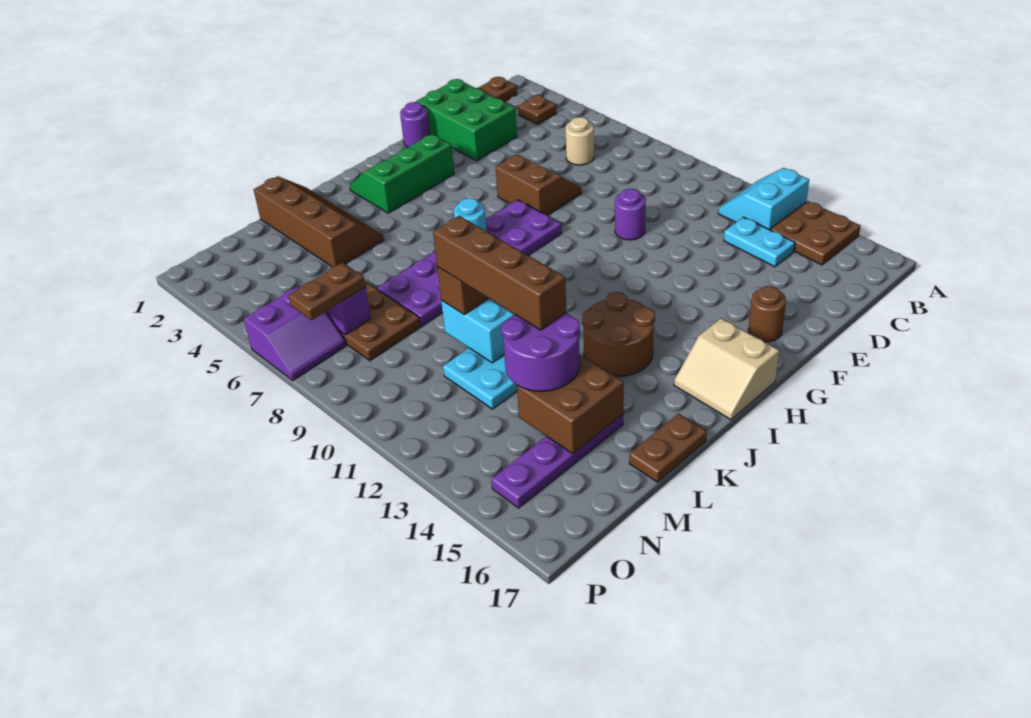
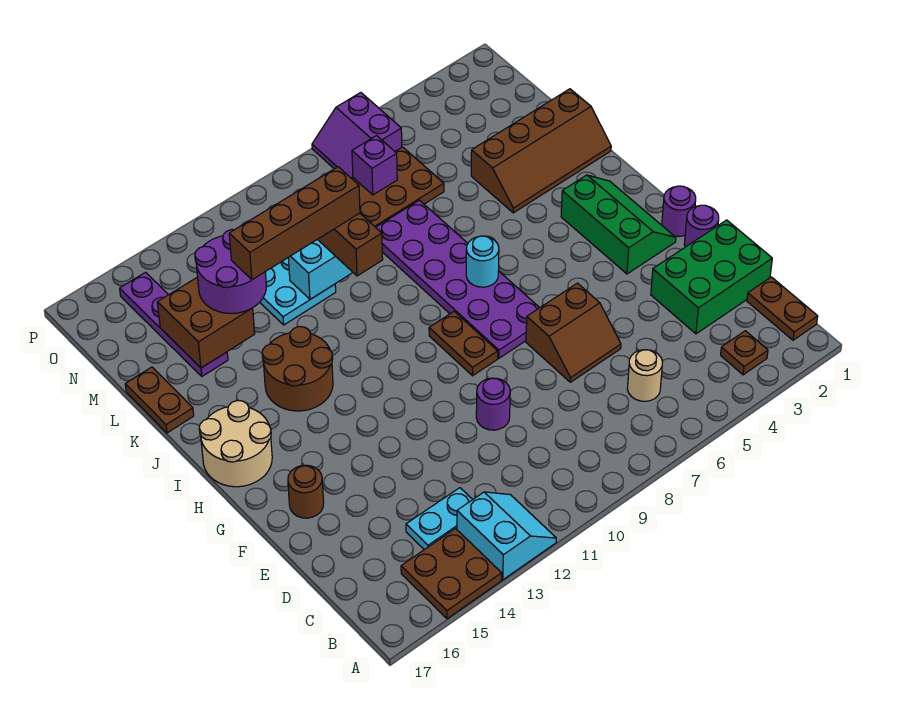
none -> purple round brick G1 level 1
tan slope H16:I17 level 1 top H -> tan round brick H16:I17 level 1
brown plate N7:O7 level 3 -> brown plate G9:H9 level 1

